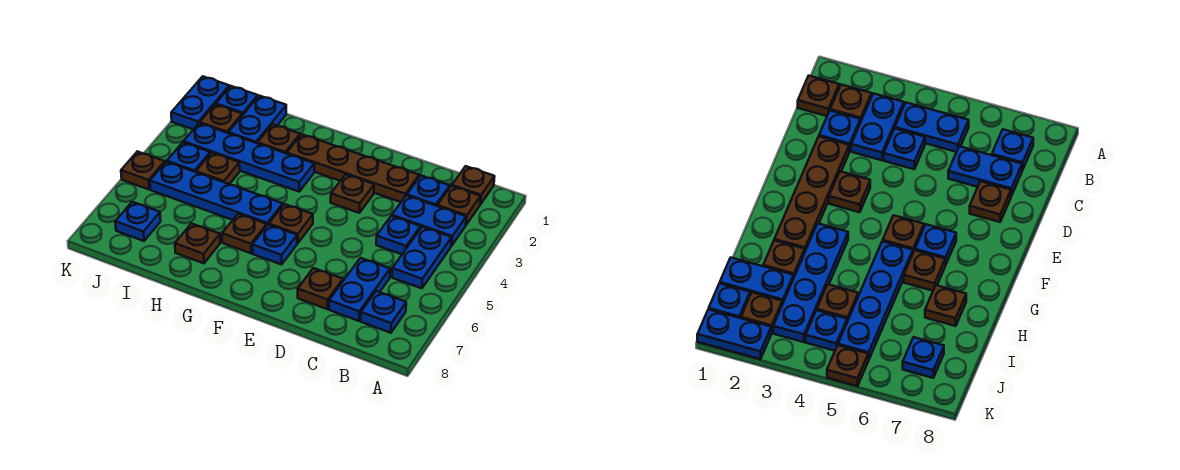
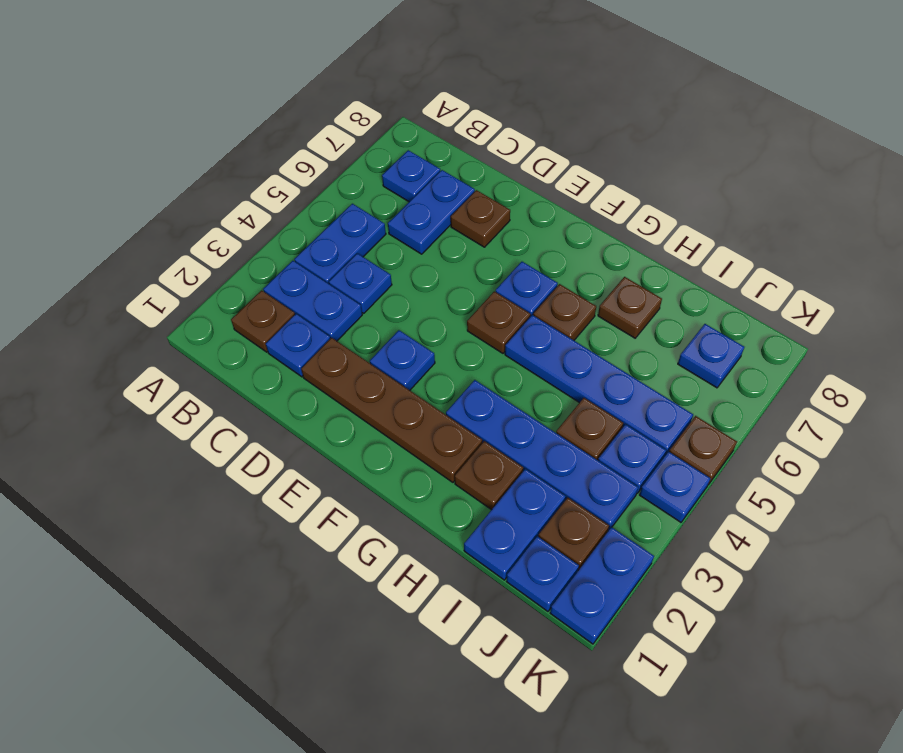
brown plate B1 level 1 -> none
brown plate E3 level 1 -> blue plate E3 level 1
none -> blue plate K4 level 1

